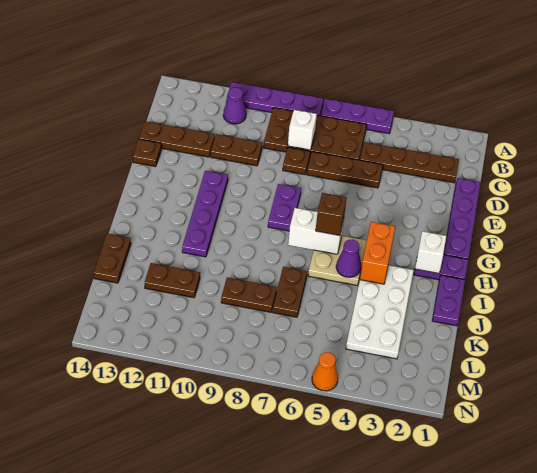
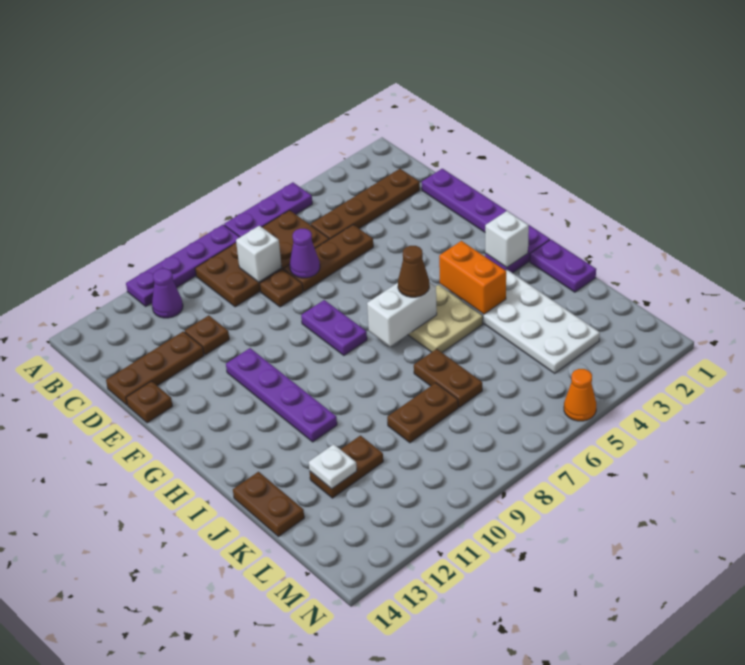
brown plate D10:D11 level 1 -> brown plate D11 level 1
brown brick H6 level 3 -> brown cone H6 level 3
purple cone I5 level 2 -> purple cone D7 level 2
none -> white plate K12 level 2

